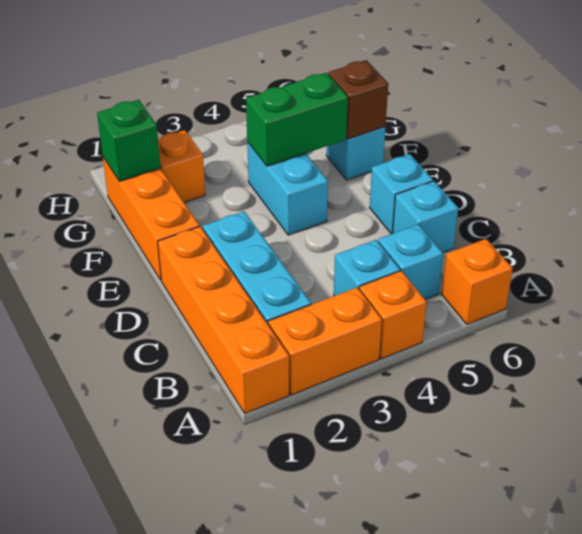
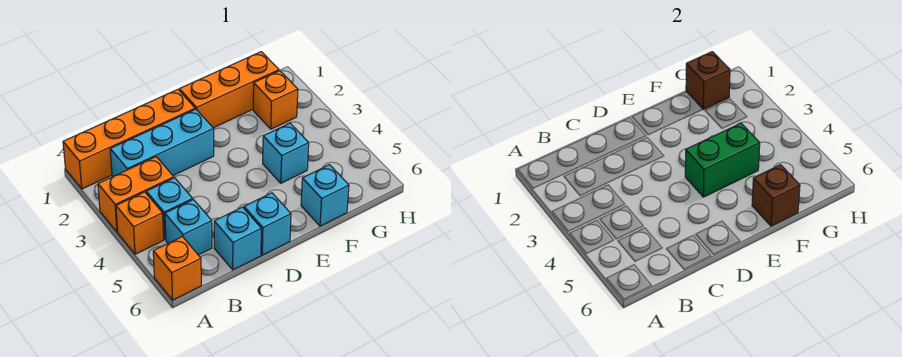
orange brick A2:A3 level 1 -> orange brick A3:B3 level 1
cyan brick E4:F4 level 1 -> cyan brick F4 level 1
green brick F4:F5 level 2 -> green brick E4:F4 level 2
green brick G1 level 2 -> brown brick G1 level 2

